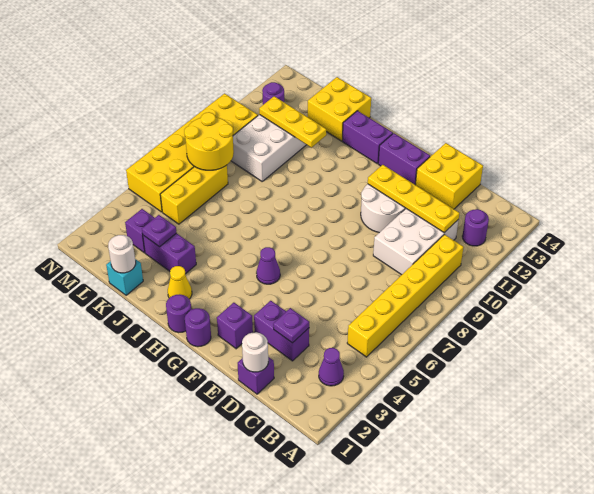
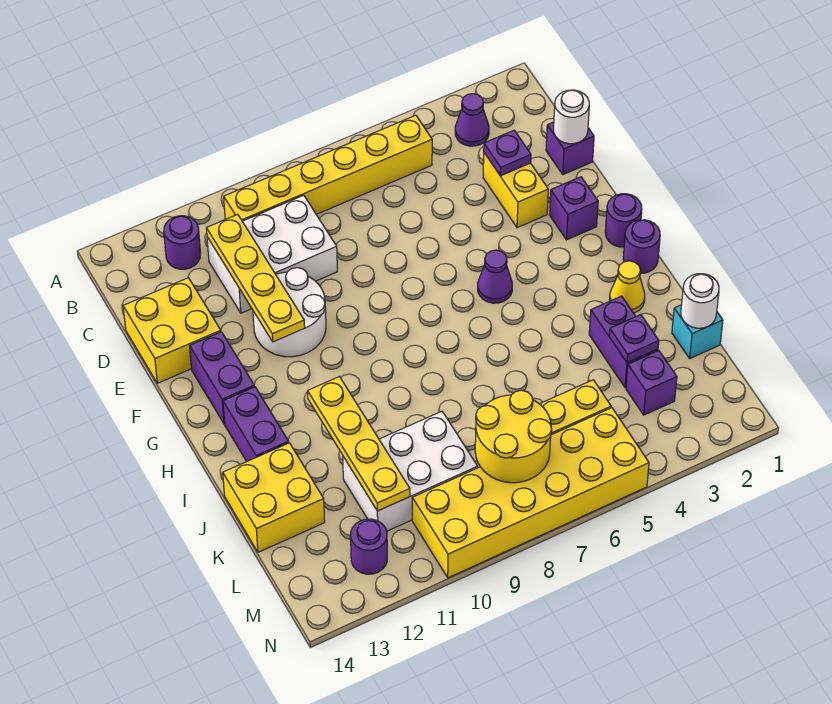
purple brick D3:E3 level 1 -> yellow brick D3:E3 level 1
yellow plate J11:L11 level 2 -> yellow plate I11:L11 level 2

